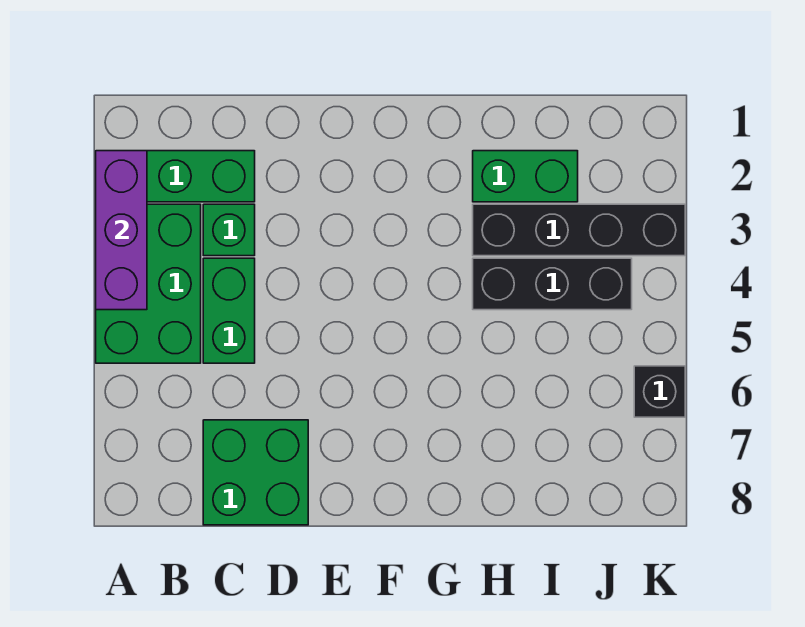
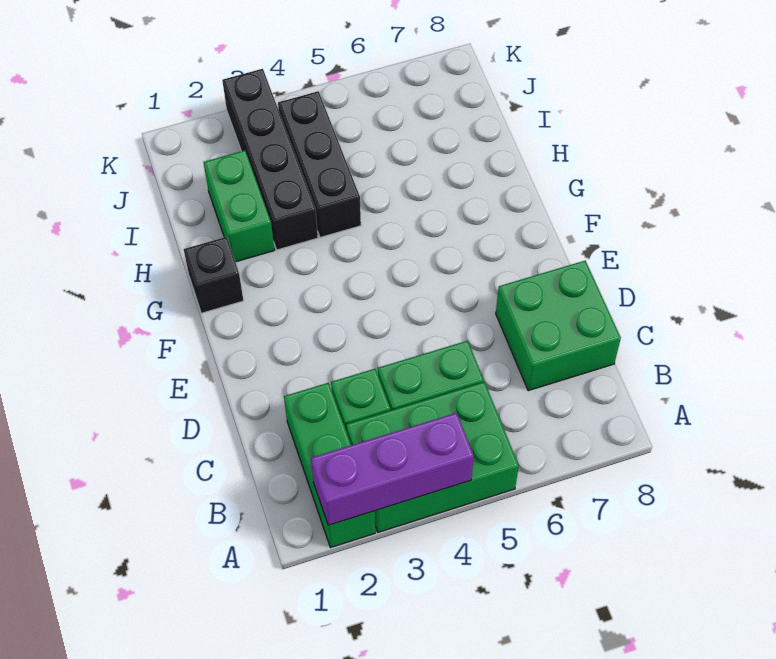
black brick K6 level 1 -> black brick G1 level 1

